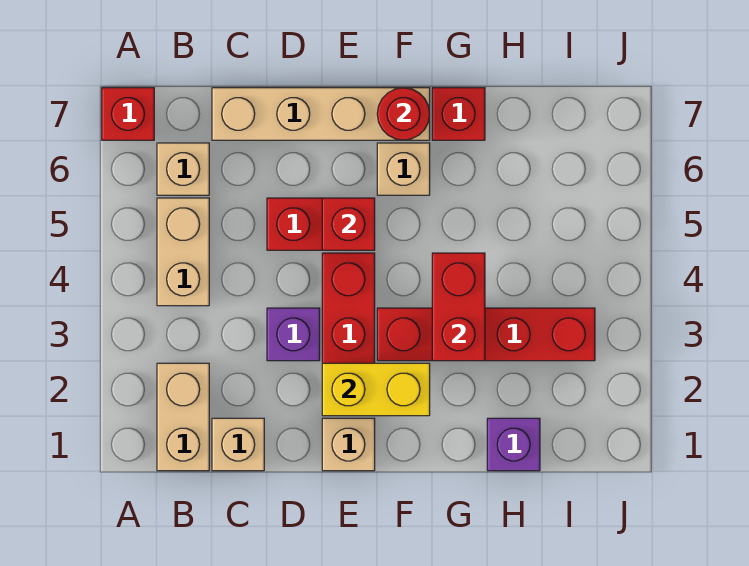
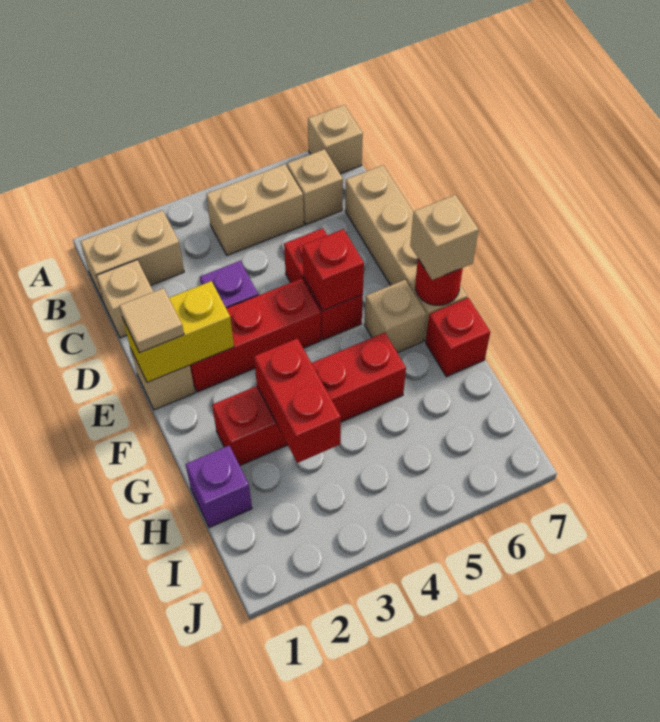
red brick A7 level 1 -> tan brick A7 level 1
none -> tan tile E1 level 3
yellow brick E2:F2 level 2 -> yellow brick E1:E2 level 2
red brick F3:I3 level 1 -> red brick G2:G5 level 1
none -> tan brick F7 level 3
red brick G3:G4 level 2 -> red brick G3:H3 level 2

